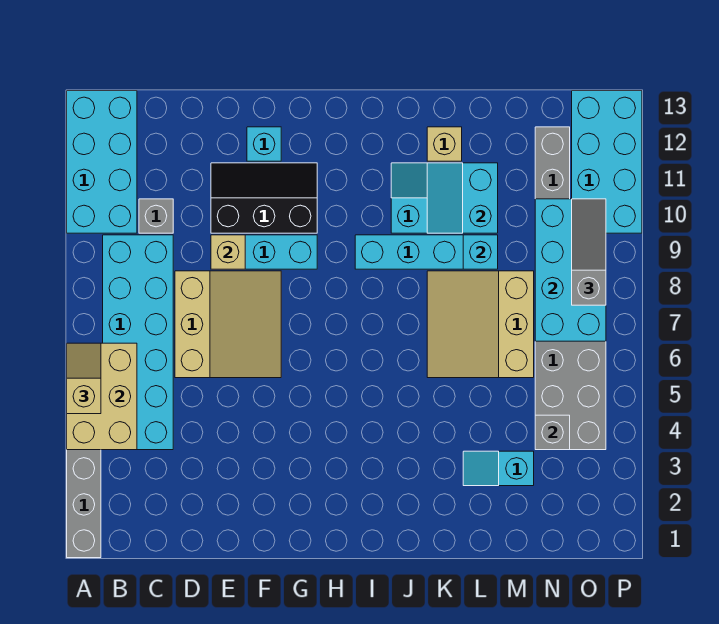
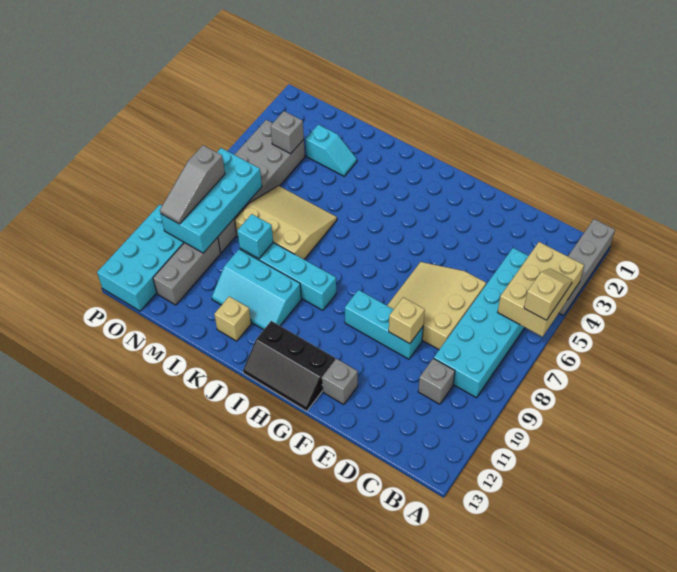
tan slope A5:A6 level 3 top 5 -> tan slope A5:A6 level 3 top 6
cyan brick A10:B13 level 1 -> none
black slope E10:G11 level 1 top 10 -> black slope G12:I13 level 1 top 12
cyan brick F12 level 1 -> grey brick F12 level 1
tan slope K6:M8 level 1 top M -> tan slope K6:M8 level 1 top 8
cyan slope K10:L11 level 2 top L -> none

